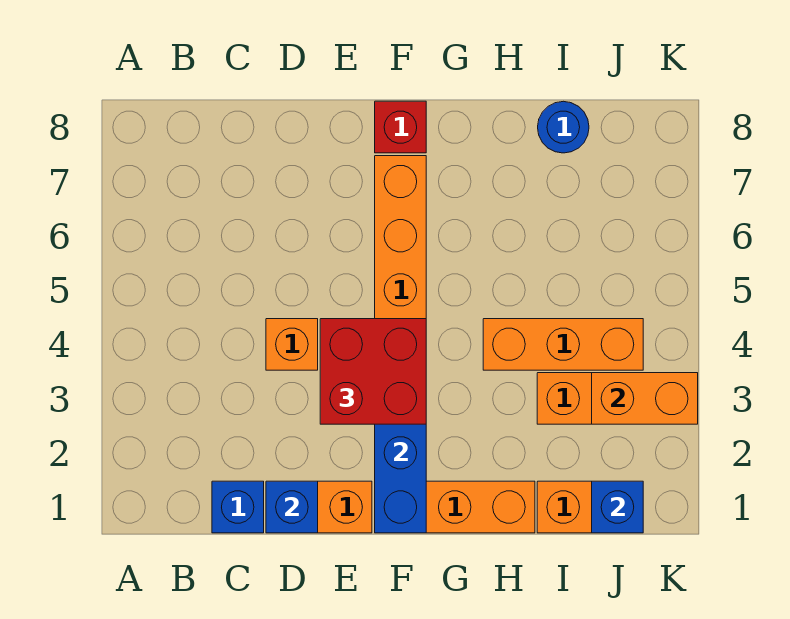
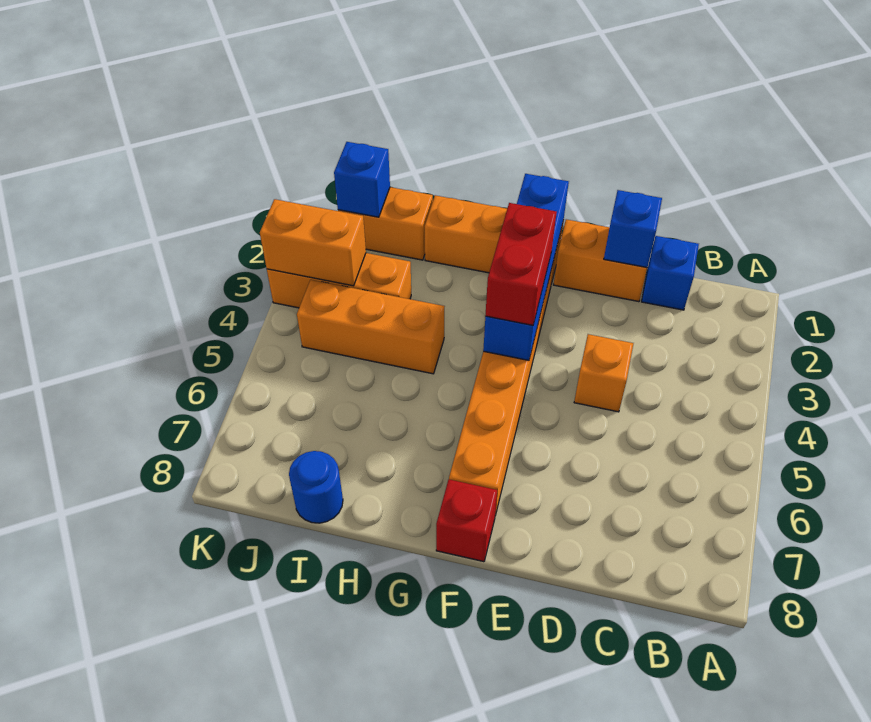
red brick E3:F4 level 3 -> red brick F3:F4 level 3

